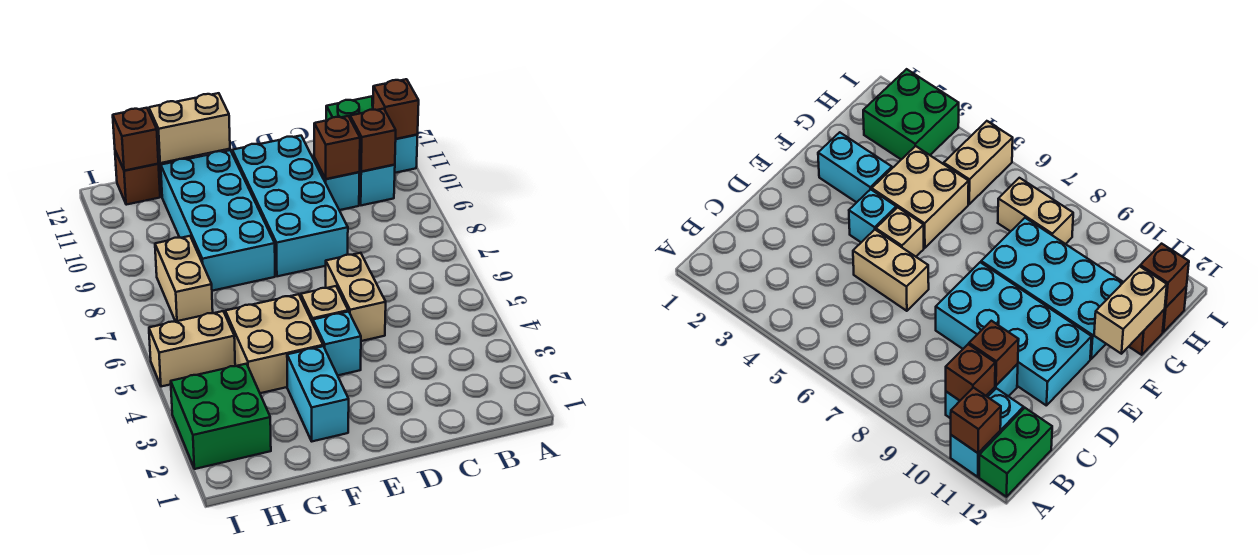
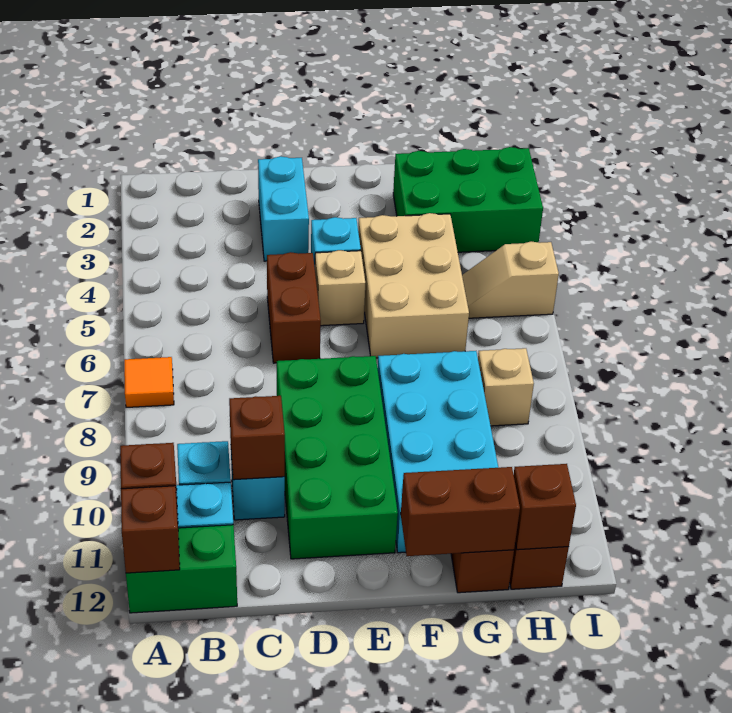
none -> orange tile A7 level 1
brown brick B10 level 2 -> brown brick A12 level 2
tan brick D5:D6 level 1 -> brown brick D5:D6 level 1
cyan brick D8:E11 level 1 -> green brick D8:E11 level 1
cyan brick F2:F3 level 1 -> cyan brick D2:D3 level 1
tan brick F4:G5 level 1 -> tan brick F4:G6 level 1
tan brick F12:G12 level 2 -> brown brick F12:G12 level 2
green brick H2:I3 level 1 -> green brick G2:I3 level 1
tan brick H5:I5 level 1 -> tan slope H5:I5 level 1 top I
tan brick H7:H8 level 1 -> tan brick H8 level 1

